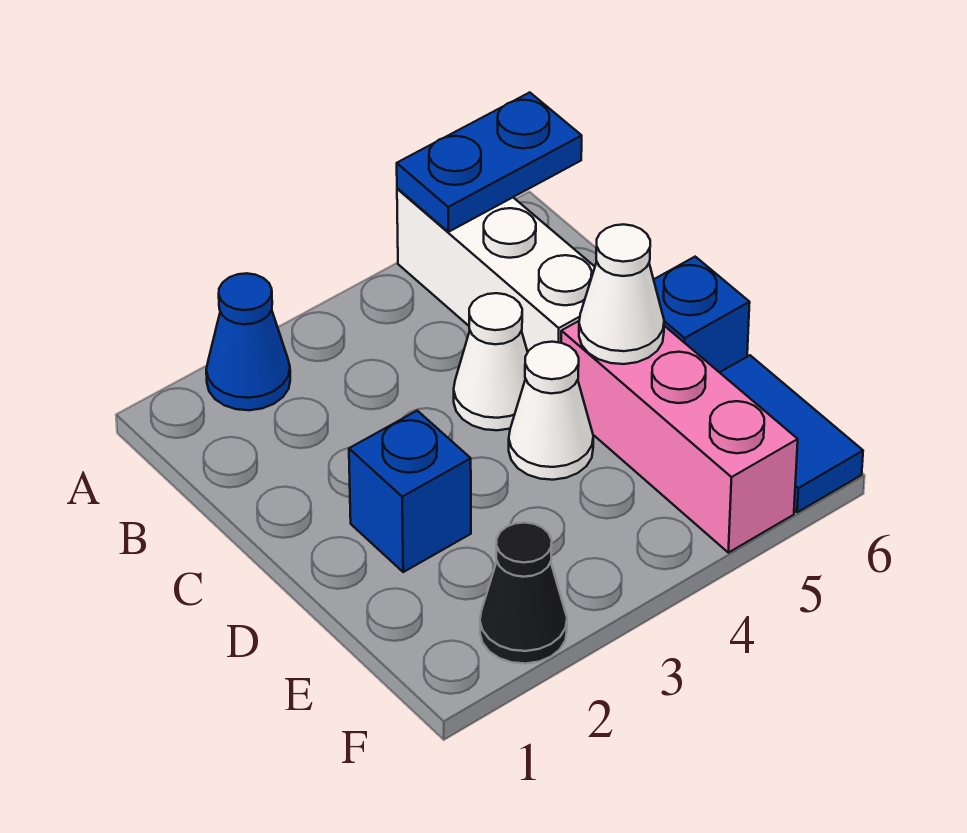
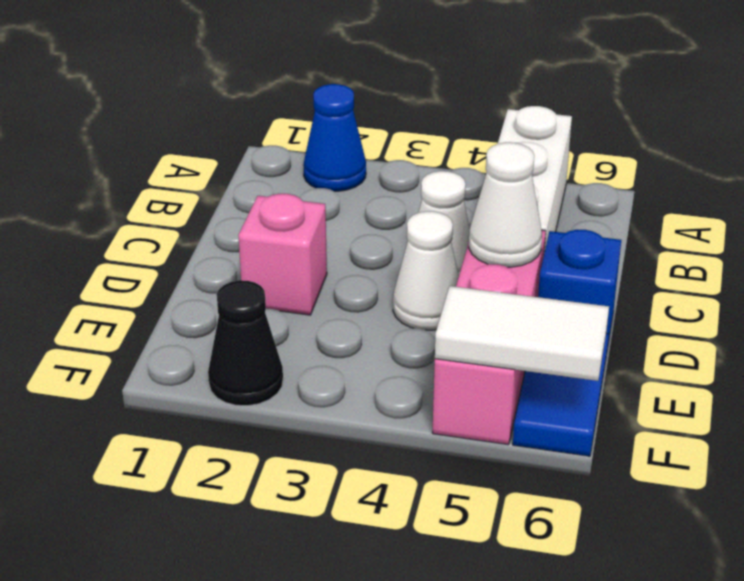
blue plate A5:A6 level 2 -> none
blue brick D2 level 1 -> pink brick D2 level 1
none -> white tile F5:F6 level 2

